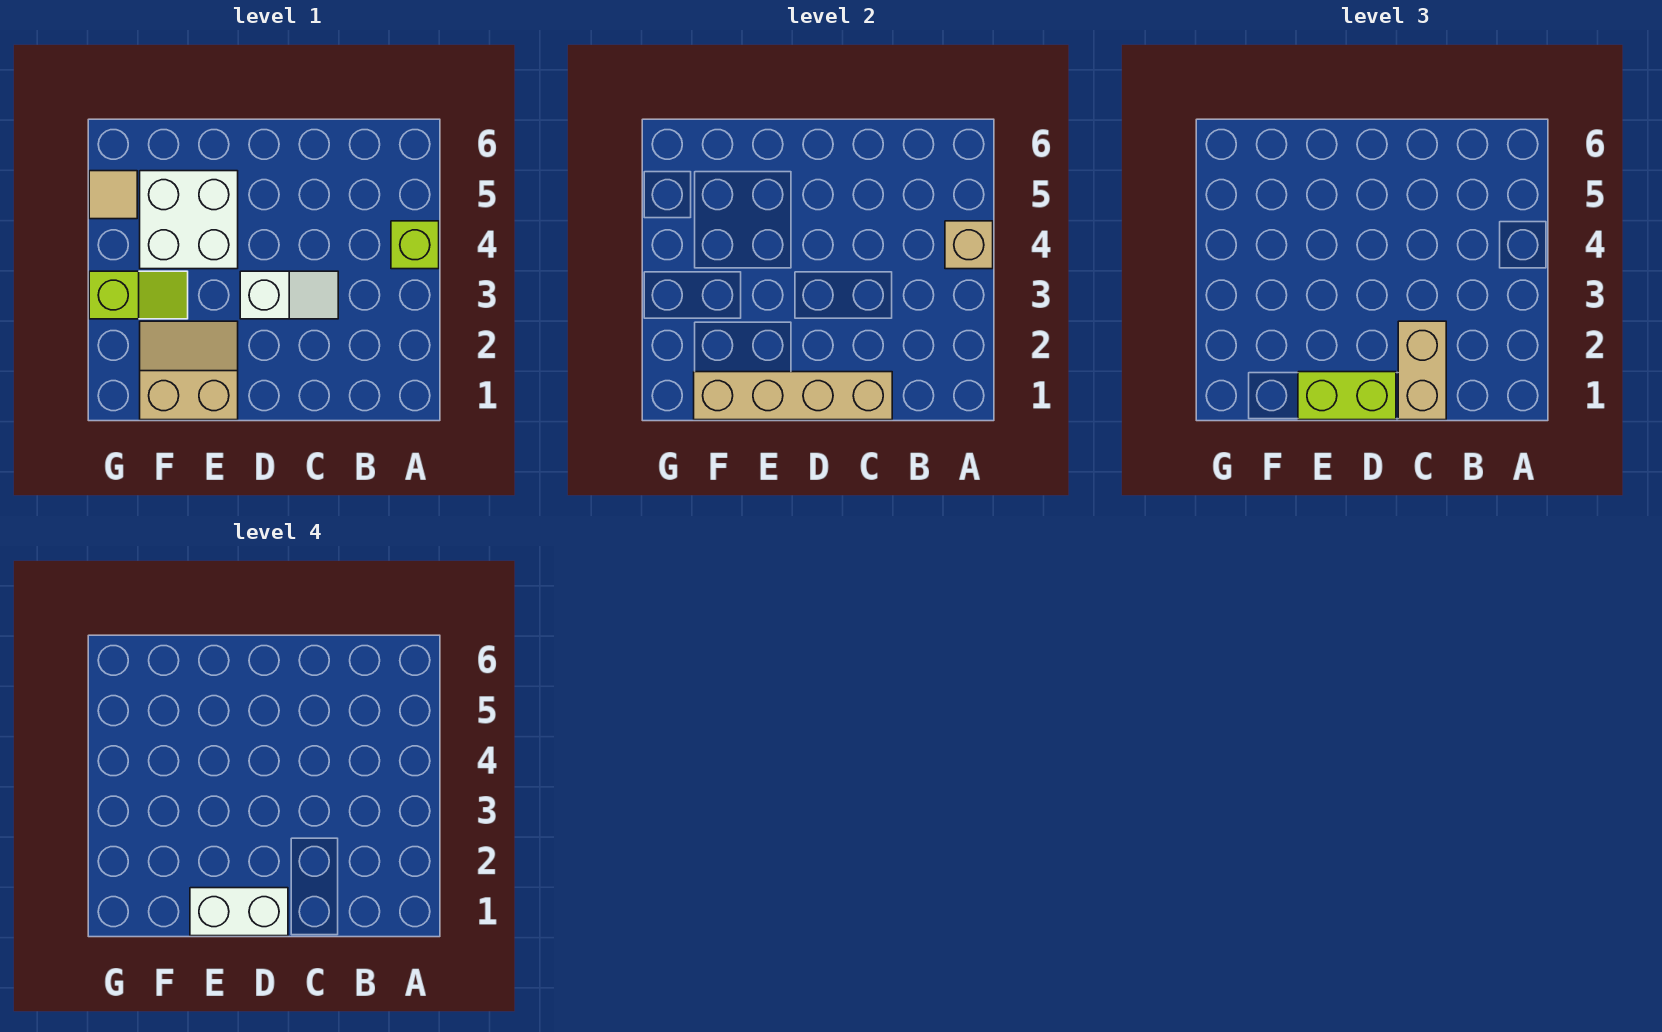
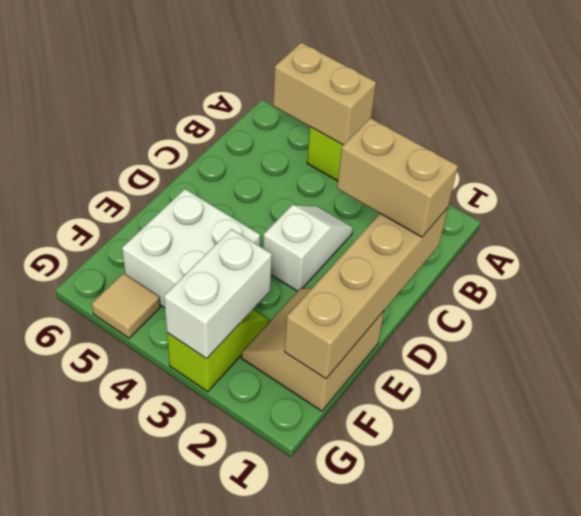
tan brick A4 level 2 -> tan brick A4:A5 level 2
lime brick D1:E1 level 3 -> none
white brick D1:E1 level 4 -> white brick F3:G3 level 2

